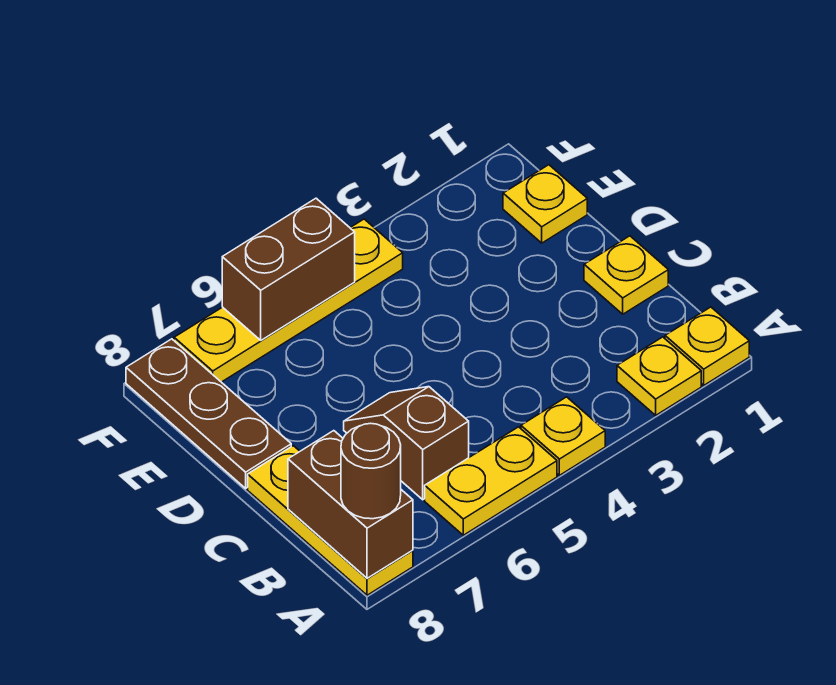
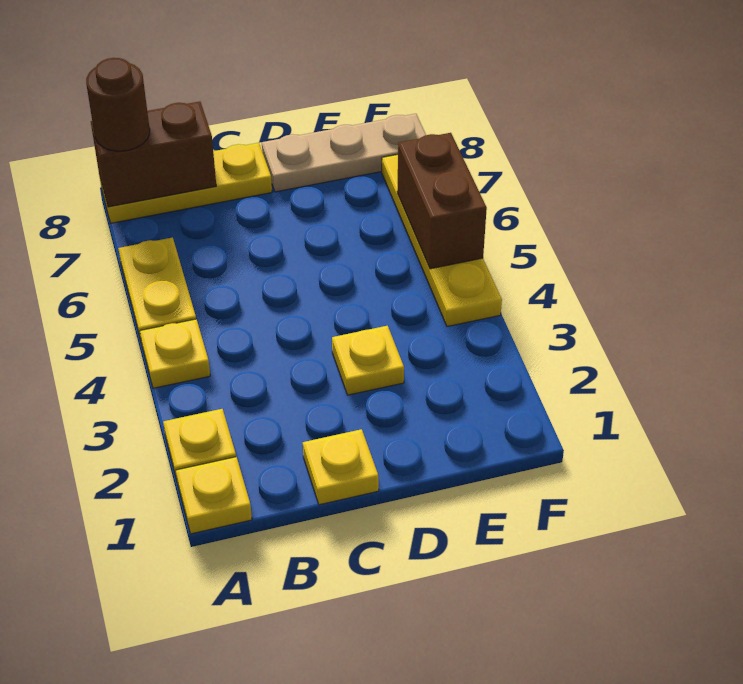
brown slope B6:C6 level 1 top B -> none
brown plate D8:F8 level 1 -> tan plate D8:F8 level 1
yellow plate E1 level 1 -> yellow plate D3 level 1

